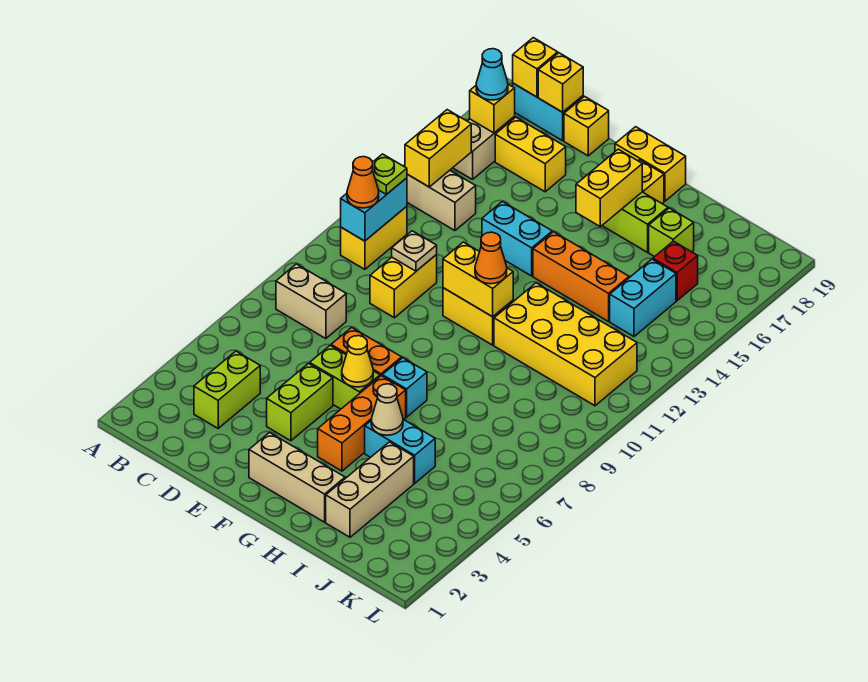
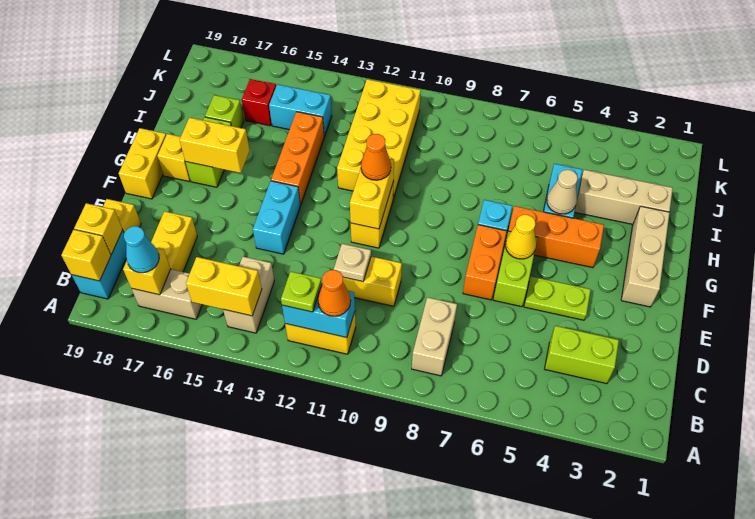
lime brick E4:E5 level 1 -> lime plate E4:E5 level 1

